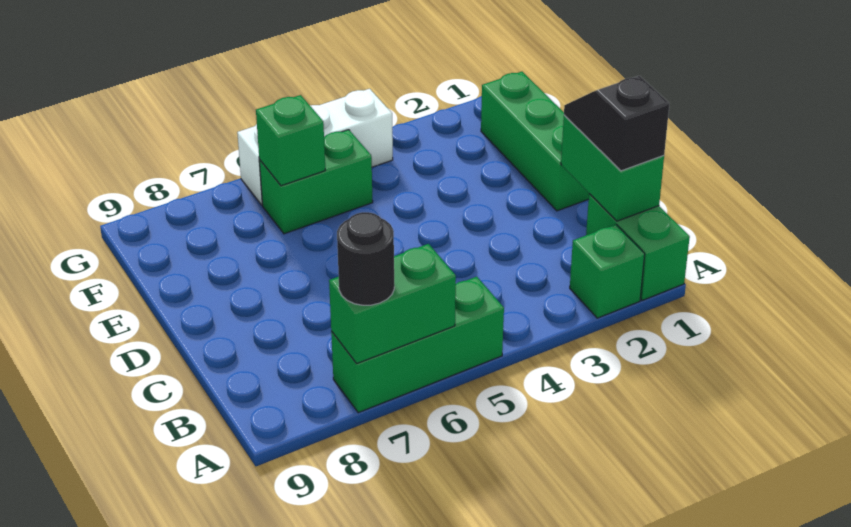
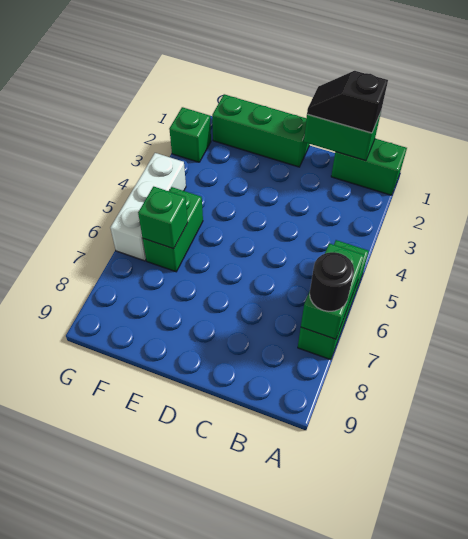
green brick A2 level 1 -> green brick G2 level 1

